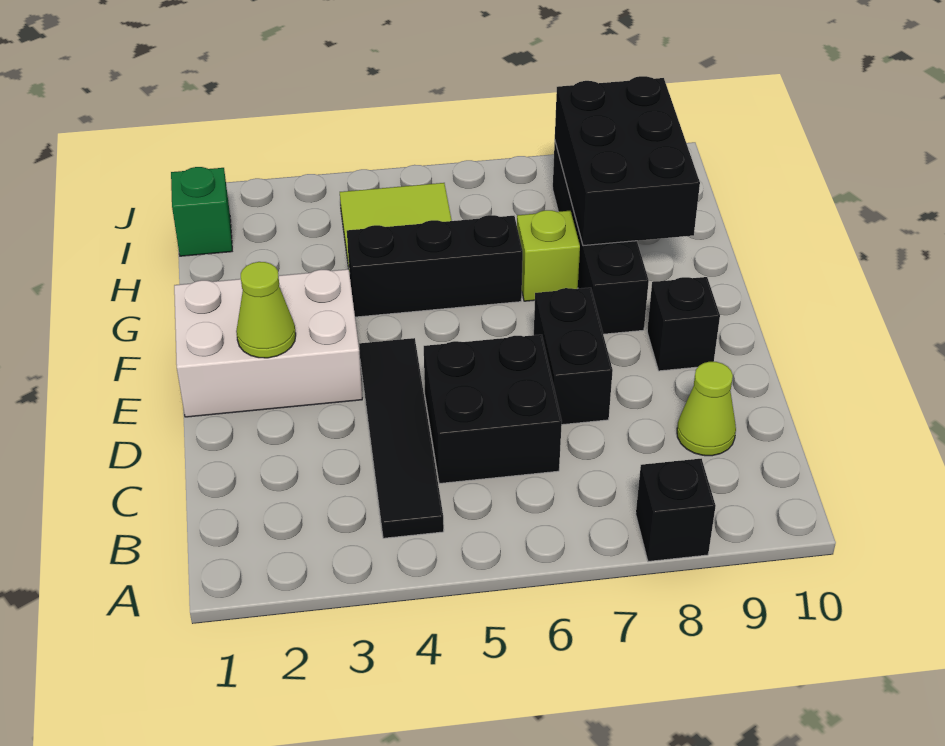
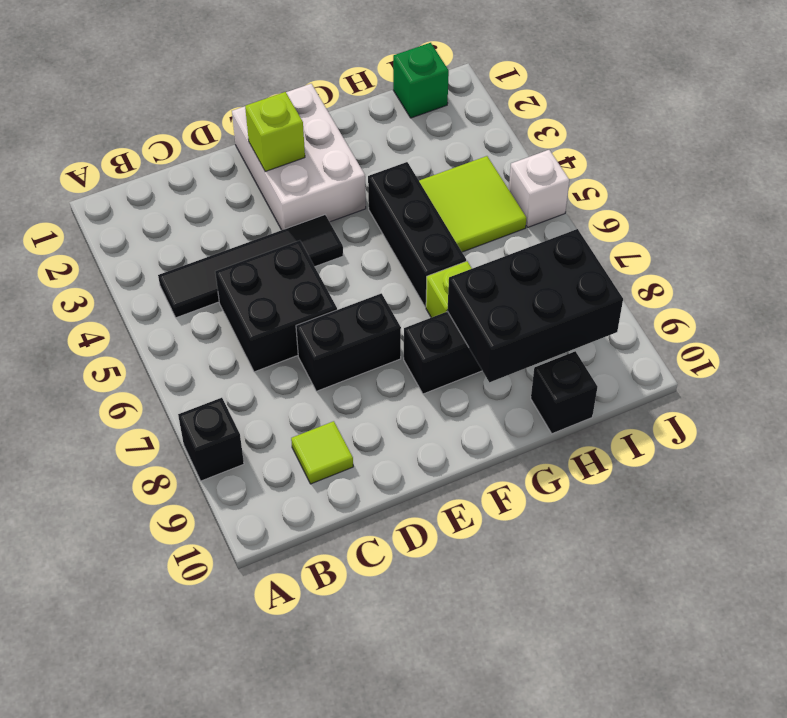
lime cone C9 level 1 -> lime tile C9 level 1
lime cone E2 level 2 -> lime brick E2 level 2
black brick E9 level 1 -> black brick H10 level 1
none -> white brick J5 level 1

